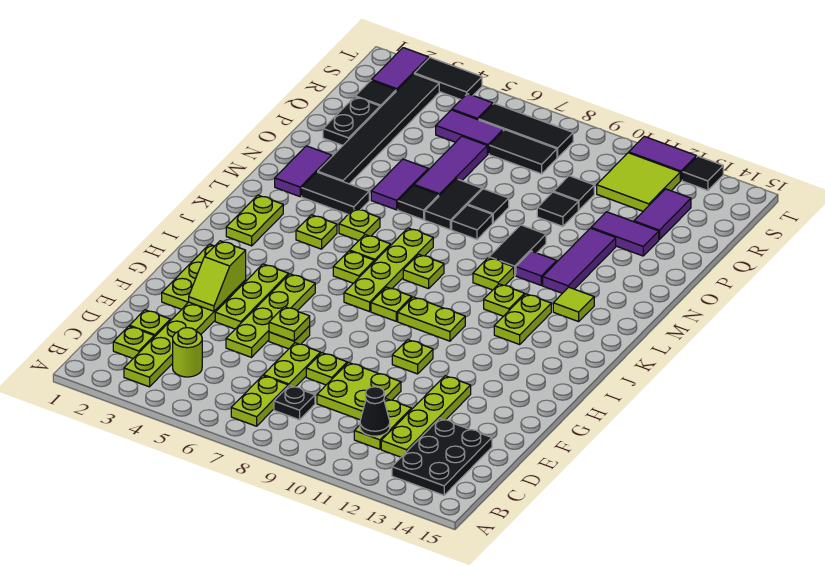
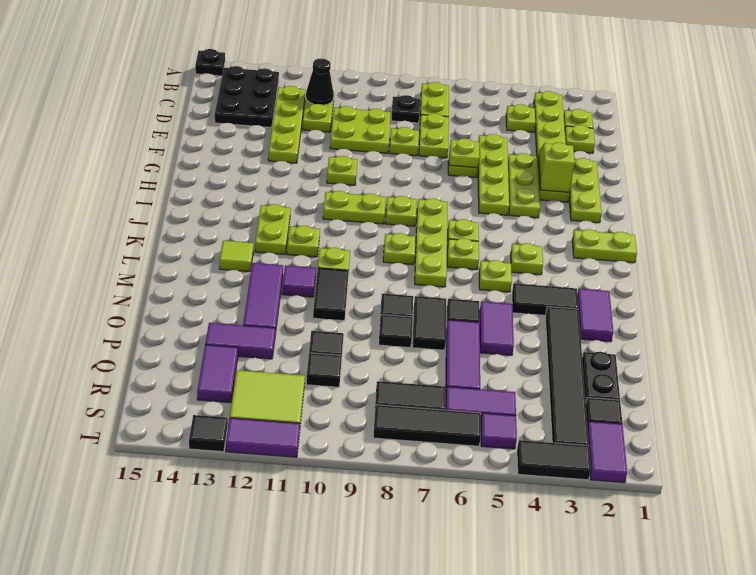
none -> black plate A15 level 1
lime round brick C4 level 1 -> lime plate C4 level 1
lime plate J2:K2 level 1 -> lime plate J1:J2 level 1

